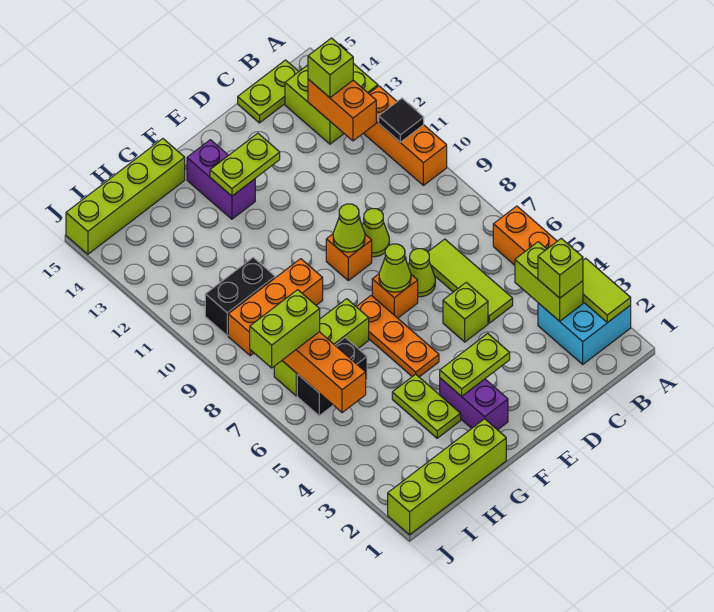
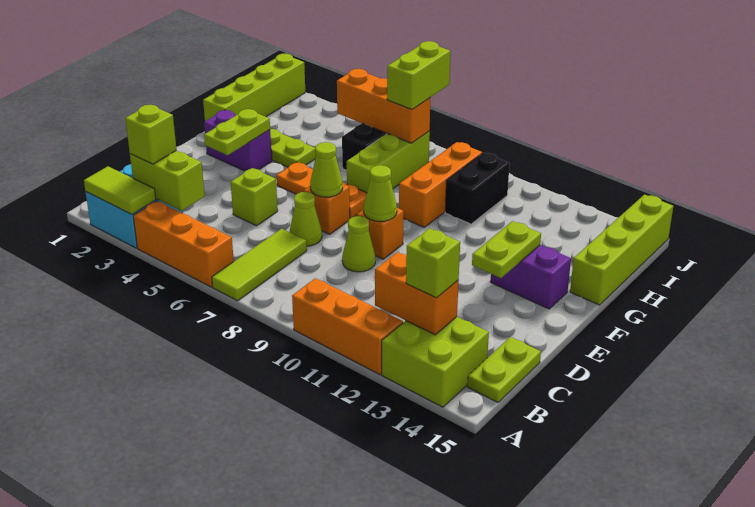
black tile A11 level 2 -> none
lime tile C5:C7 level 1 -> lime tile A7:C7 level 1

